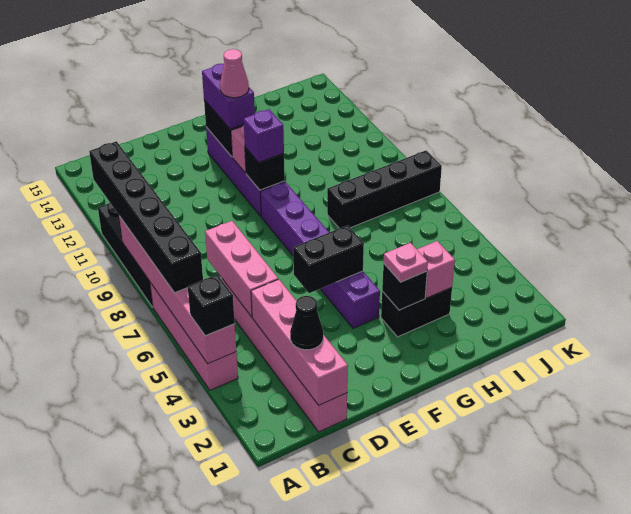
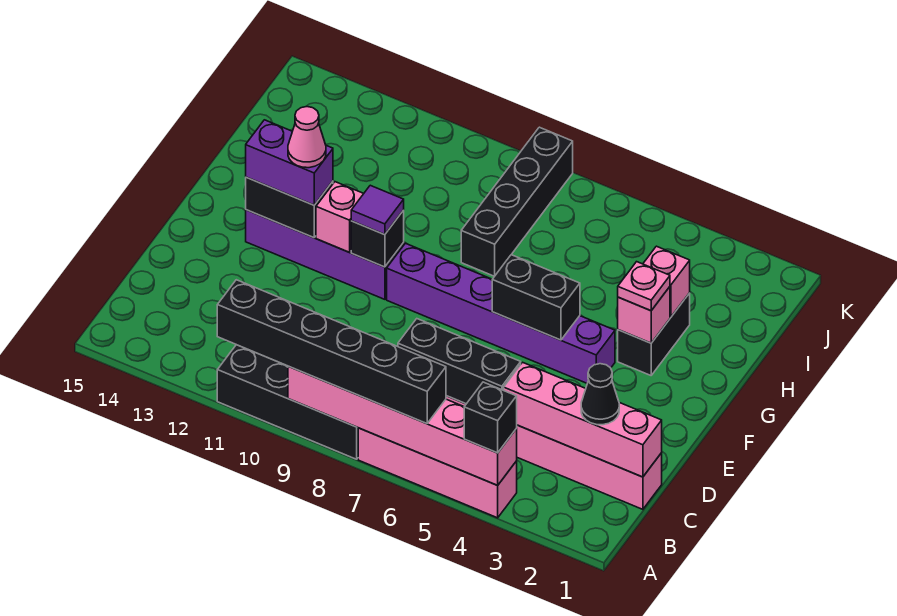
pink brick C5:C7 level 2 -> black brick C5:C7 level 2
black brick E5:F5 level 2 -> black brick F5:F6 level 2
purple brick F10 level 3 -> purple tile F10 level 3
black brick G3 level 2 -> pink brick G3 level 2

